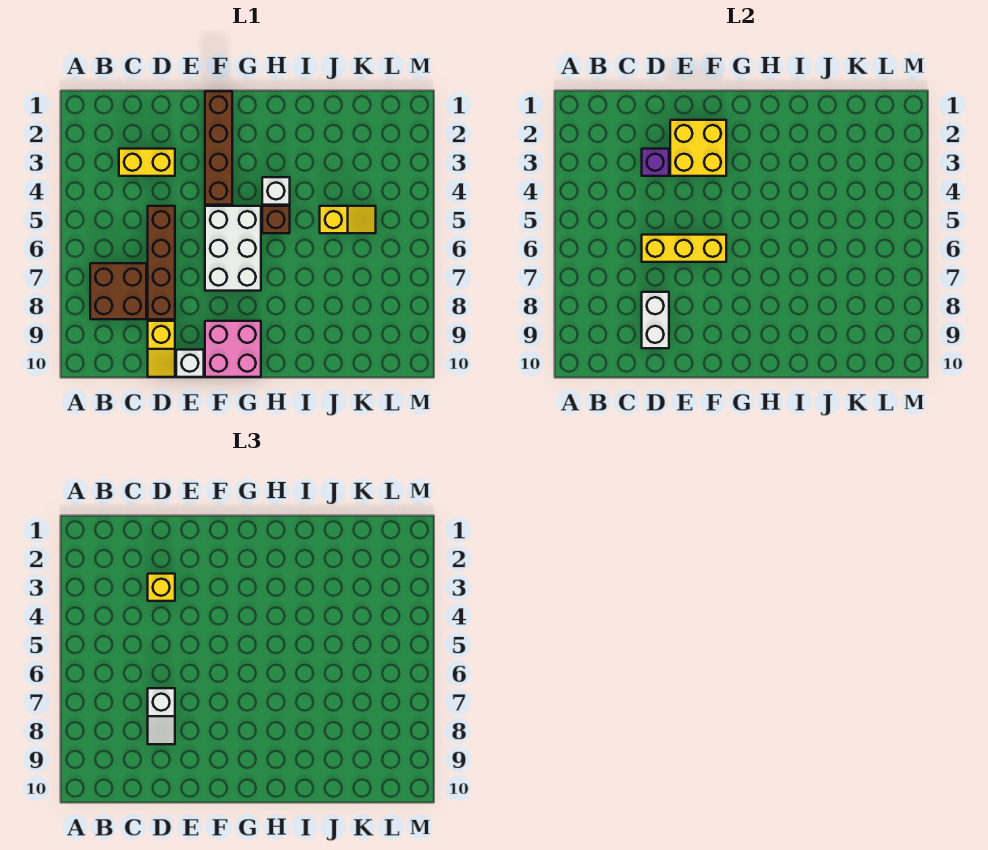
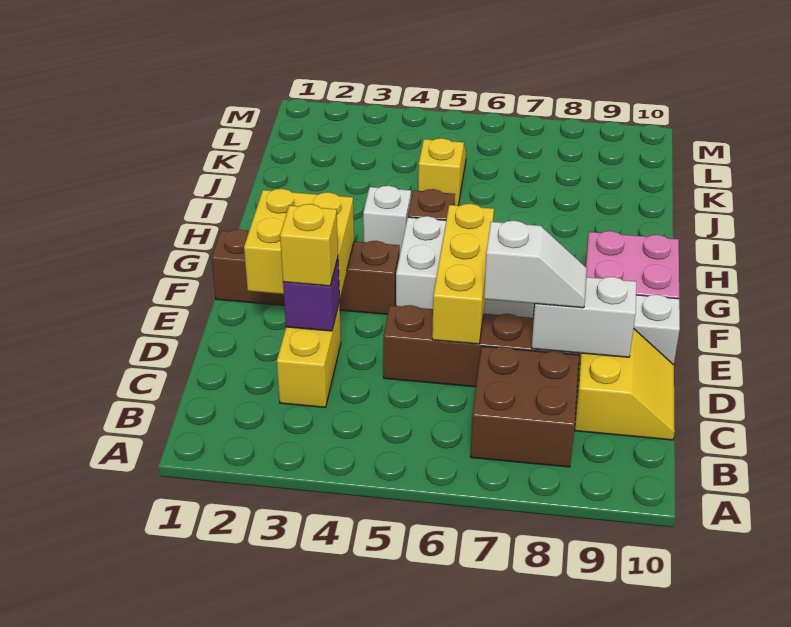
yellow slope D9:D10 level 1 top 9 -> yellow slope C9:D10 level 1 top 9

